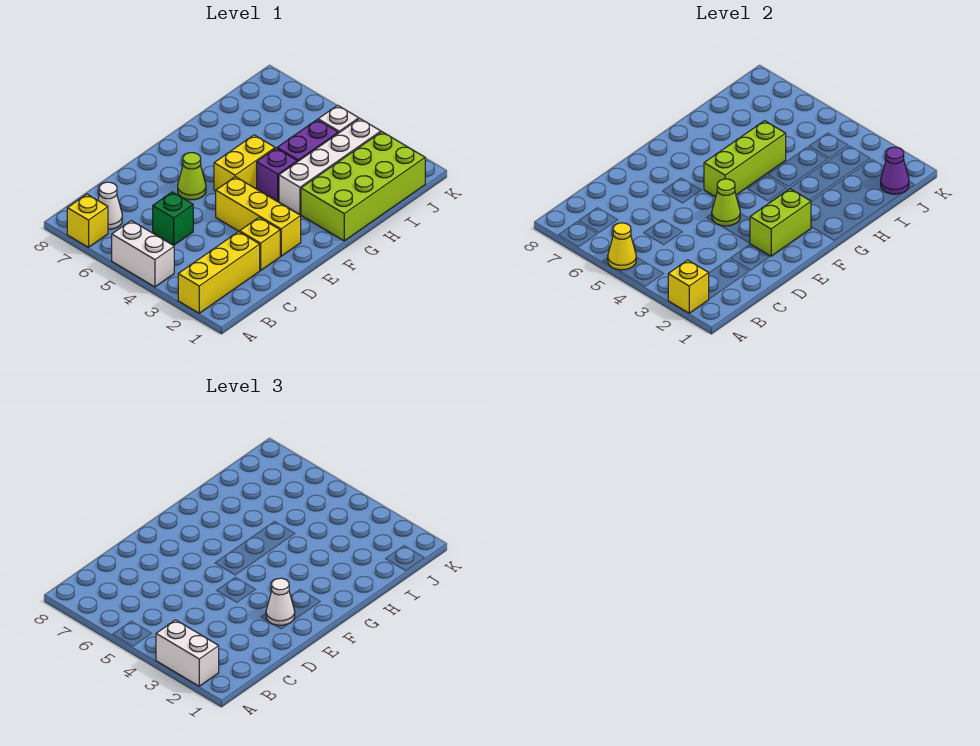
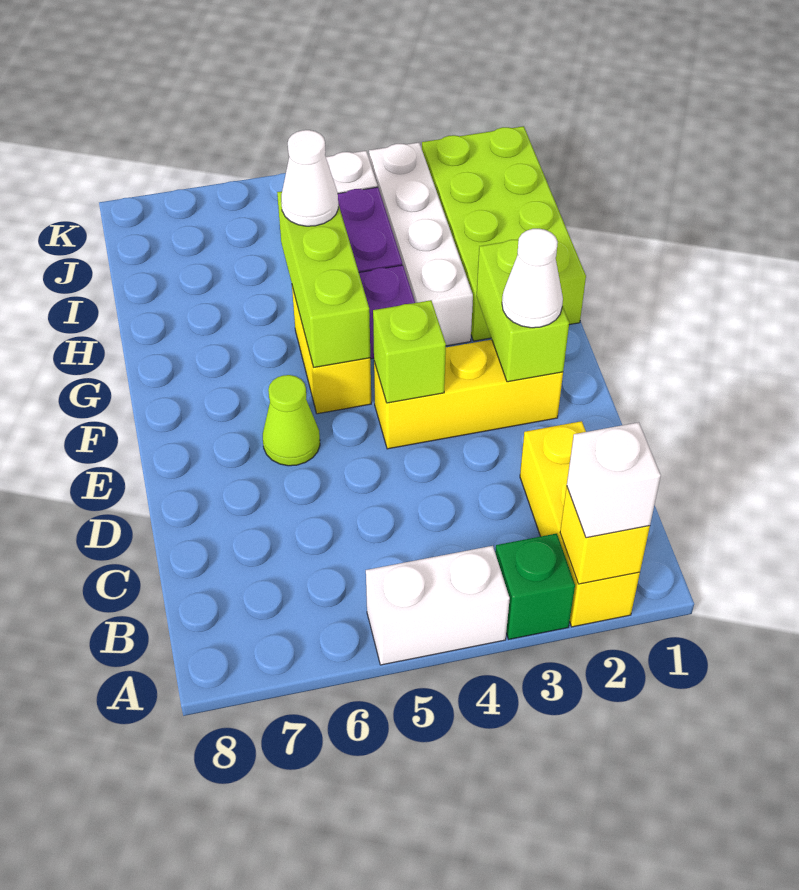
white brick A2:A3 level 3 -> white brick A2 level 3
yellow cone A5 level 2 -> none
yellow brick A7 level 1 -> none
white cone B7 level 1 -> white cone H5 level 3
green brick C5 level 1 -> green brick A3 level 1
yellow brick D2 level 1 -> none
lime cone E4 level 2 -> lime brick E4 level 2
purple cone J1 level 2 -> none

